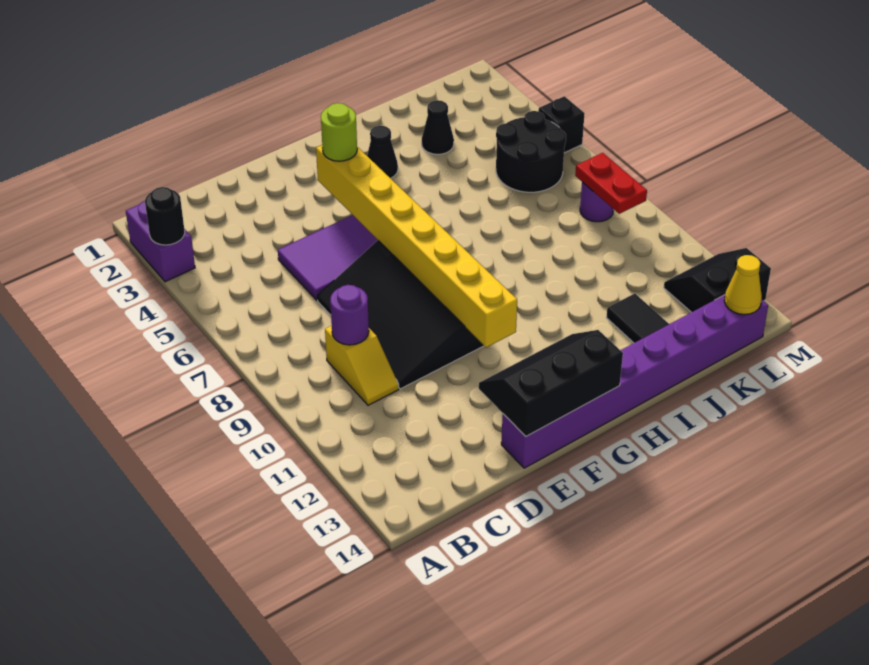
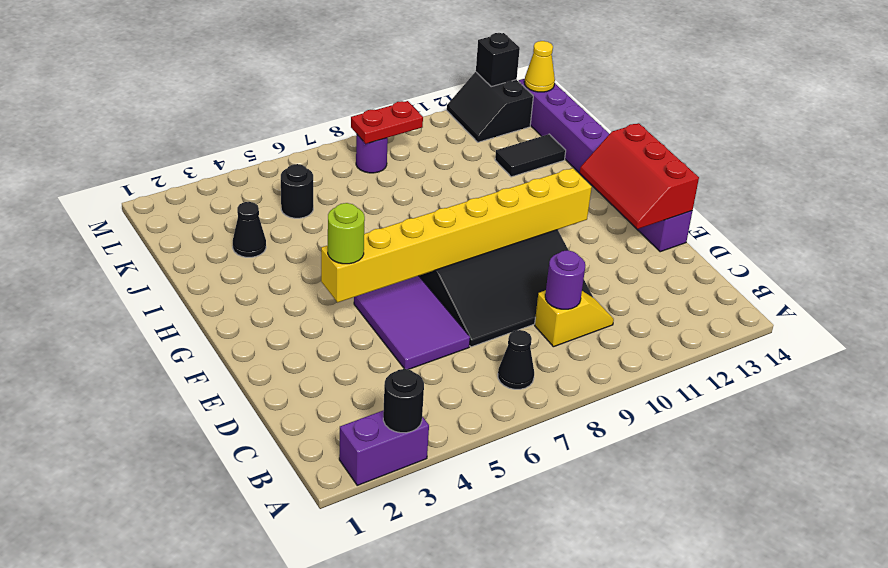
black slope E13:G14 level 2 top 14 -> red slope E13:G14 level 2 top 14
black cone H3 level 1 -> black cone B7 level 1
black round brick K5:L6 level 1 -> black round brick K5 level 1
black brick M5 level 1 -> black brick M13 level 2

